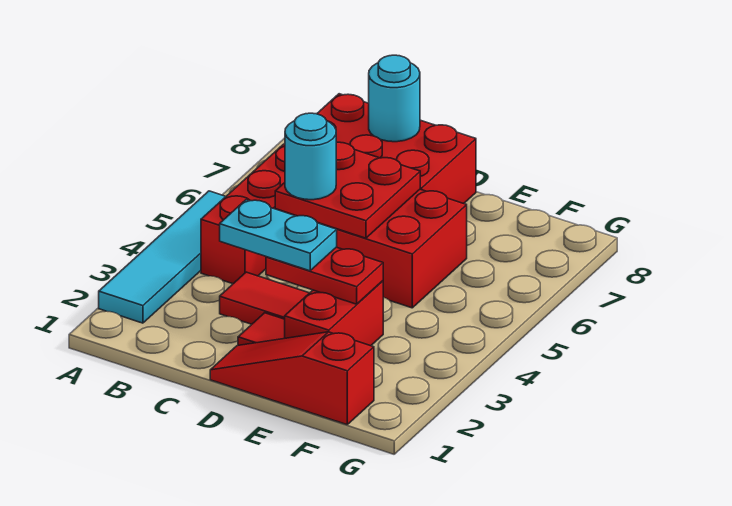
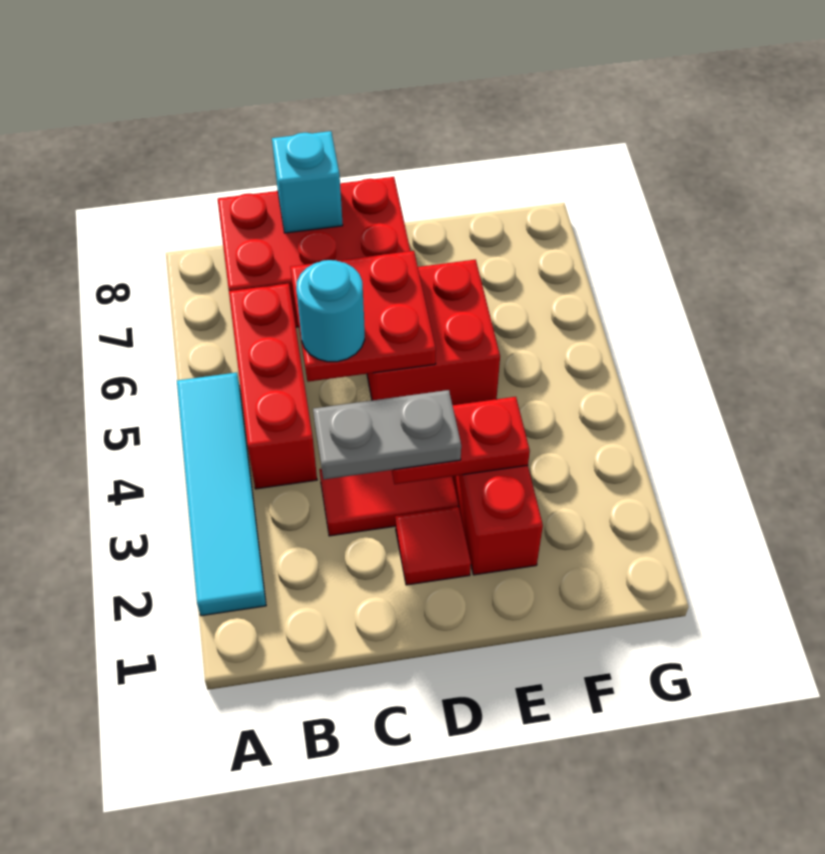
cyan plate C3:D3 level 3 -> grey plate C3:D3 level 3
cyan round brick C8 level 2 -> cyan brick C8 level 2
red slope D1:F1 level 1 top F -> none

